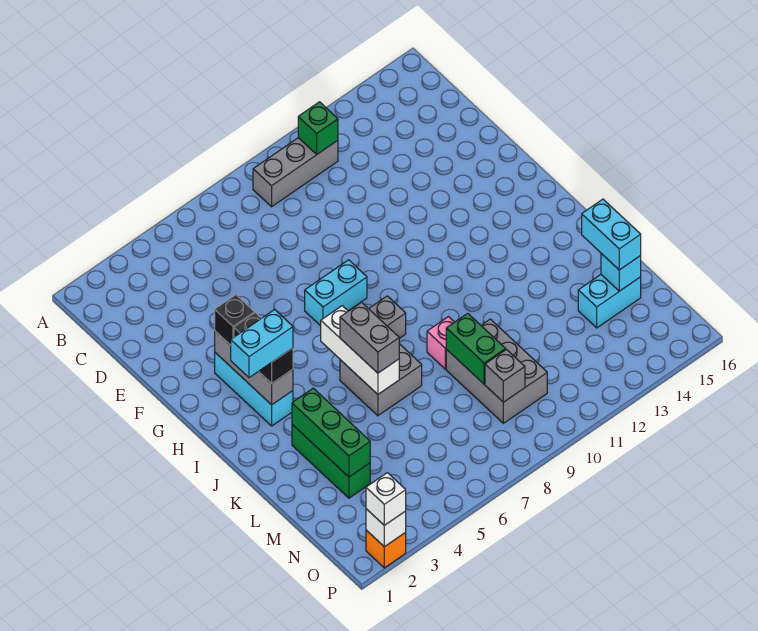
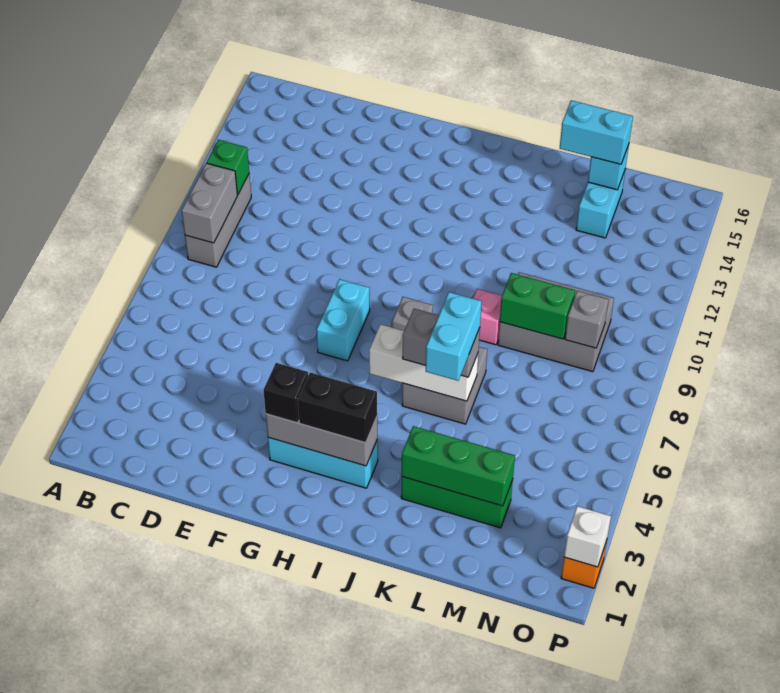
none -> grey brick B9:B10 level 2
cyan brick I2:I3 level 4 -> cyan brick K5:K6 level 4
white brick P2 level 3 -> none

